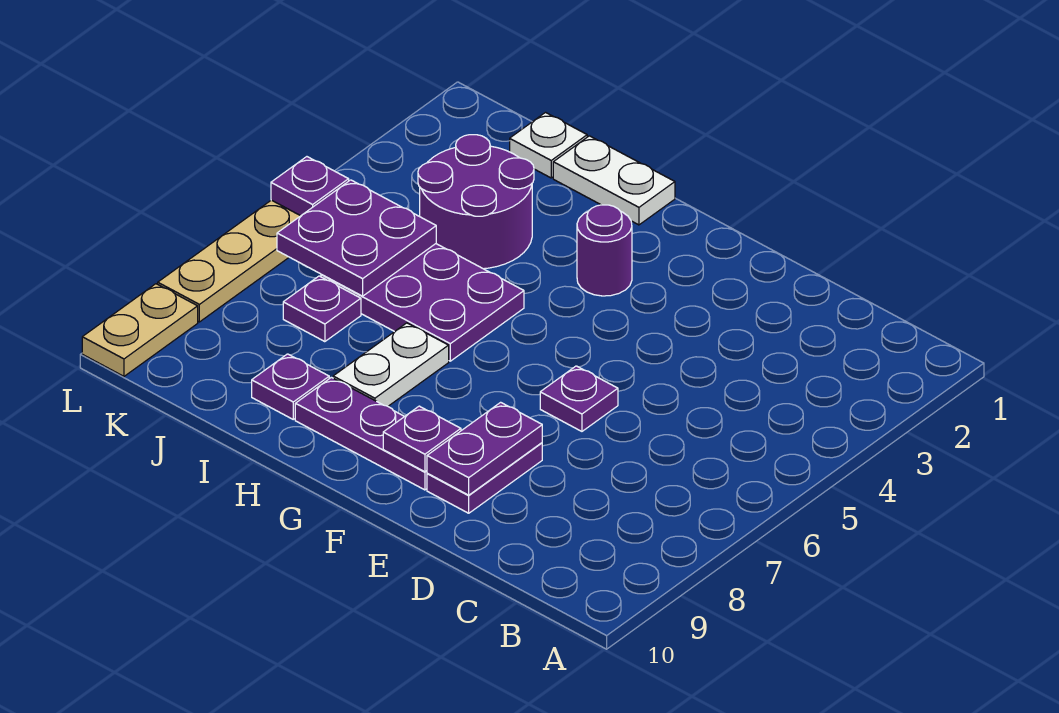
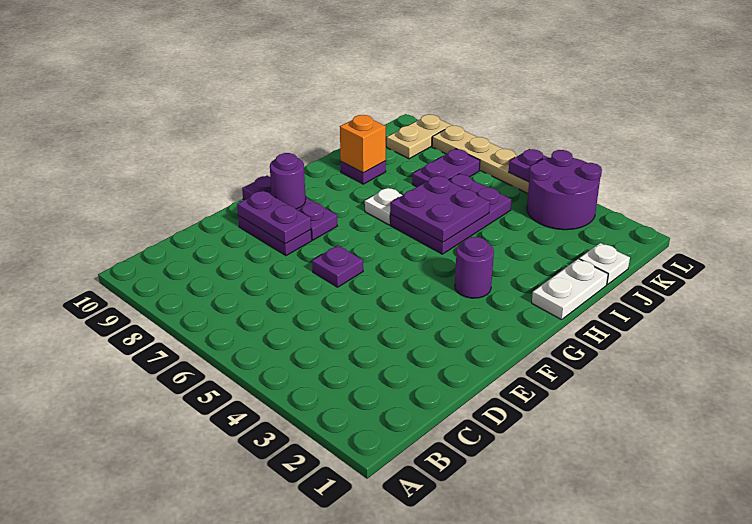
purple plate F9:H9 level 1 -> purple plate F8:F10 level 1
purple plate F9 level 2 -> purple round brick F9 level 2
white plate H7:H8 level 1 -> white plate H7 level 1
purple round brick I3:J4 level 1 -> purple round brick K3:L4 level 1
none -> orange brick I9 level 2
purple plate J5:K6 level 2 -> purple plate H5:I6 level 2
purple plate J7 level 1 -> purple plate J7:K7 level 1
tan plate L9:L10 level 1 -> tan plate K9:L9 level 1

